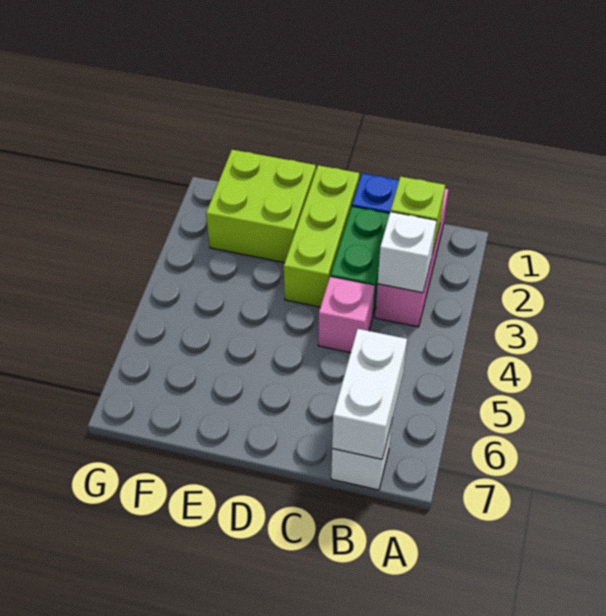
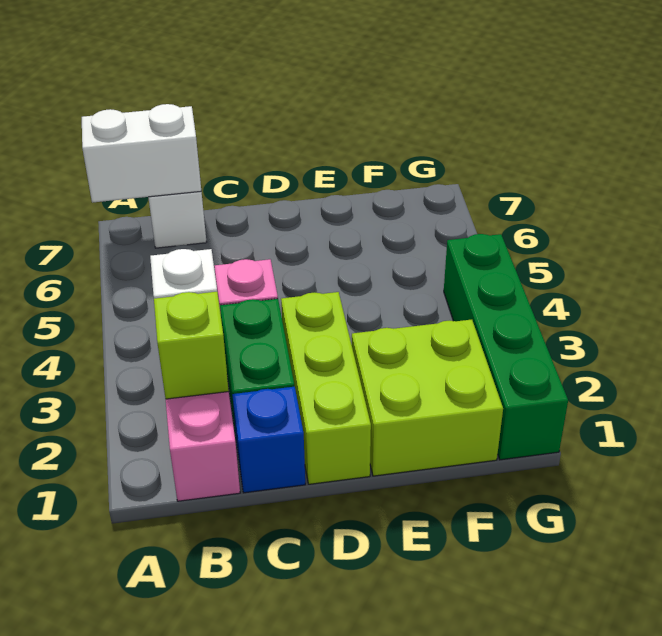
white brick B6:B7 level 2 -> white brick A7:B7 level 2
none -> green brick G1:G4 level 1

